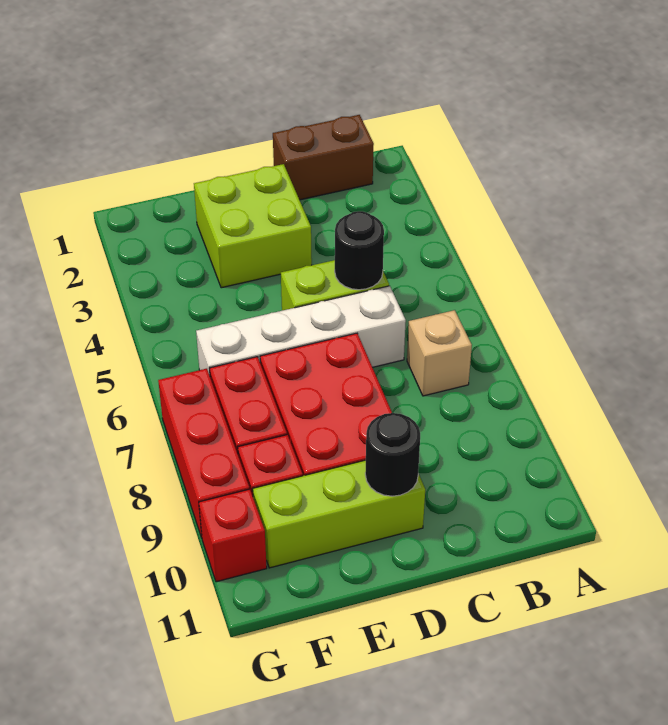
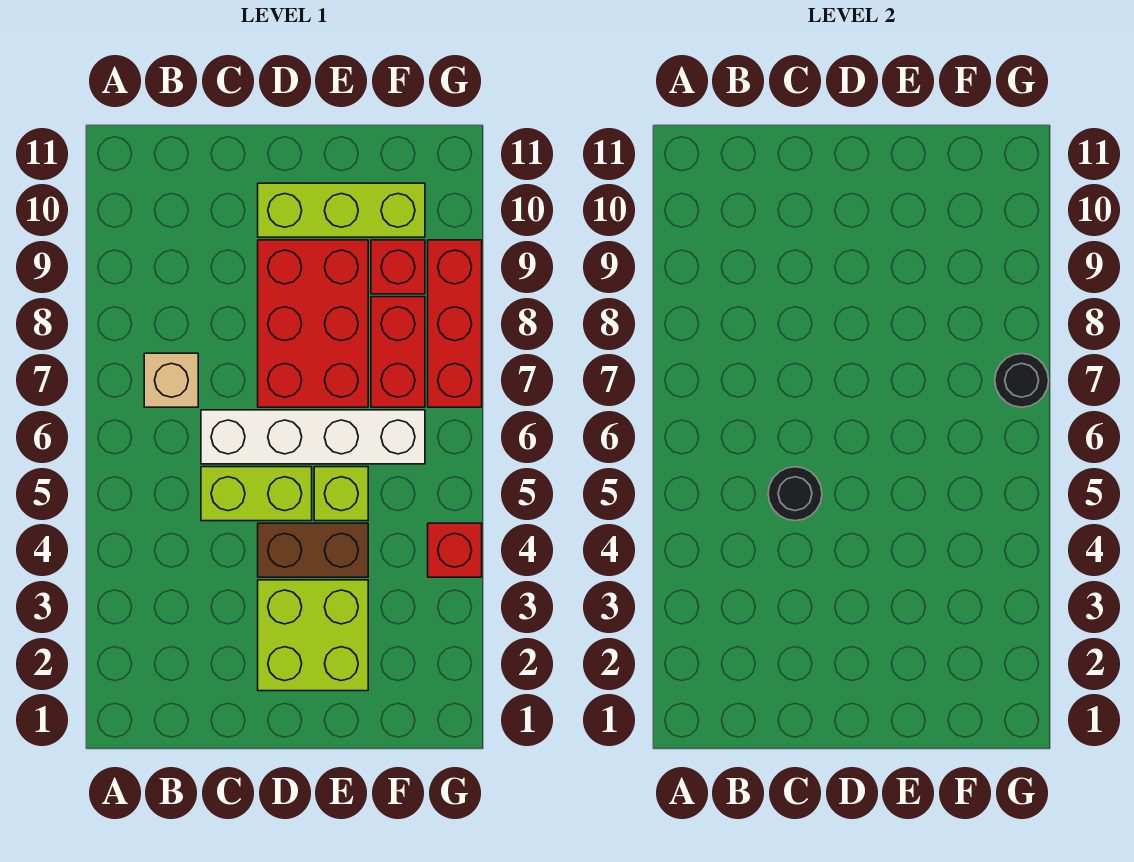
brown brick B1:C1 level 1 -> brown brick D4:E4 level 1
black round brick D10 level 2 -> black round brick G7 level 2
none -> lime brick E5 level 1
red brick G10 level 1 -> red brick G4 level 1

